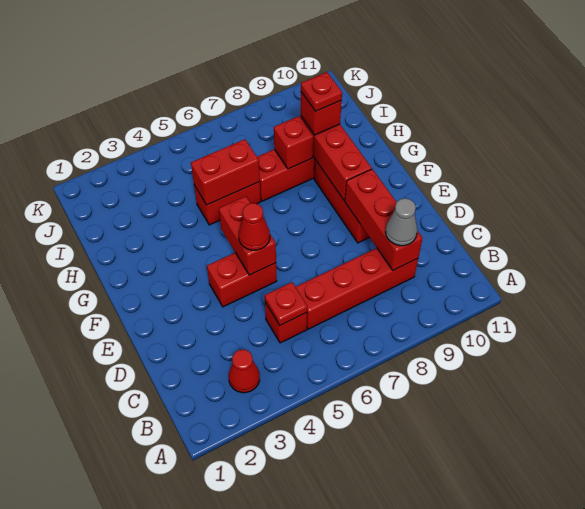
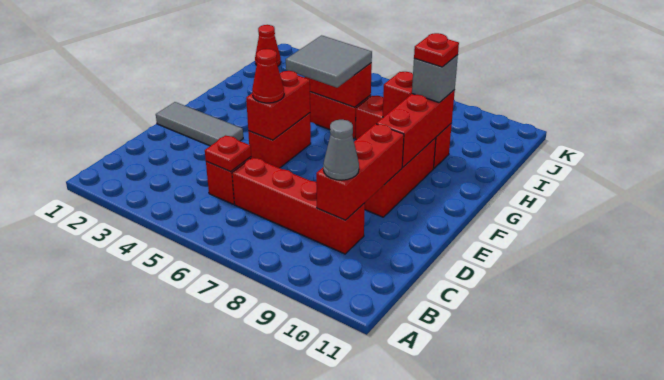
red cone B3 level 1 -> red cone J1 level 1
none -> grey tile E1:E3 level 1
red brick E4:E5 level 1 -> red brick E5:F5 level 1
none -> grey tile G5:H6 level 3
red brick H9 level 3 -> grey brick H9 level 3

